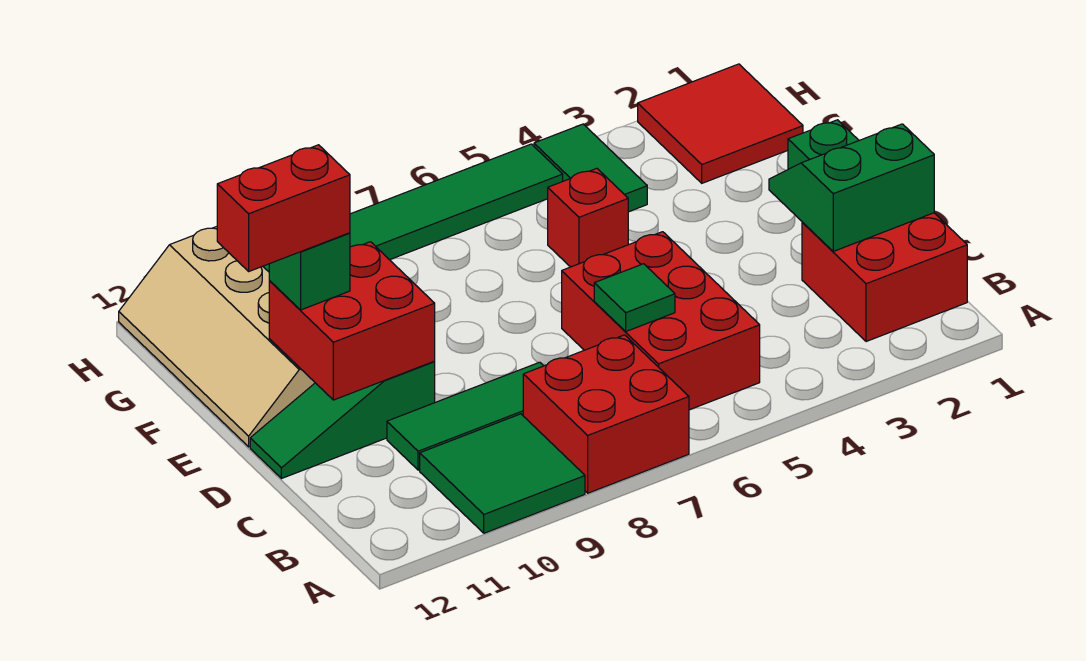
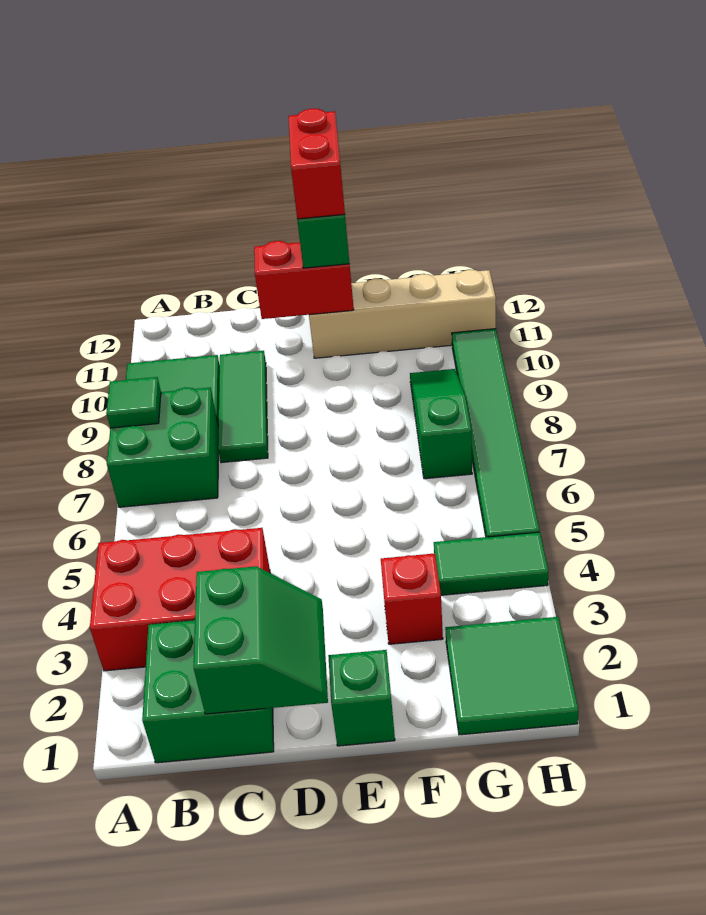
red brick A7:B8 level 1 -> green brick A7:B8 level 1
red brick B1:C2 level 1 -> green brick B1:C2 level 1
red brick B5:D6 level 1 -> red brick A3:C4 level 1
green tile C6 level 2 -> green tile A8 level 2
green slope D10:D12 level 1 top 10 -> green slope G7:G9 level 1 top 7
red brick D10:E11 level 2 -> red brick D11:E11 level 2
red brick F5 level 1 -> red brick F3 level 1
red tile G1:H2 level 1 -> green tile G1:H2 level 1

